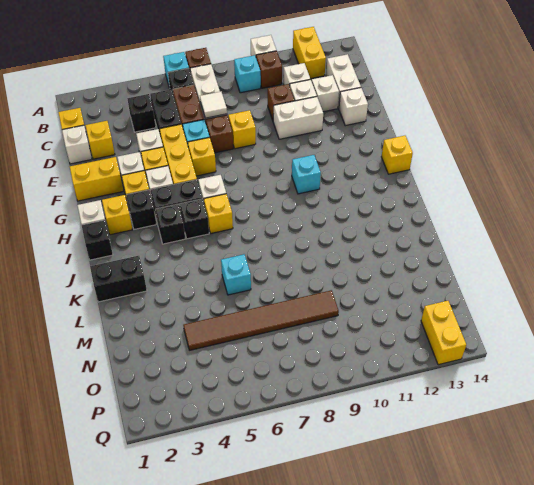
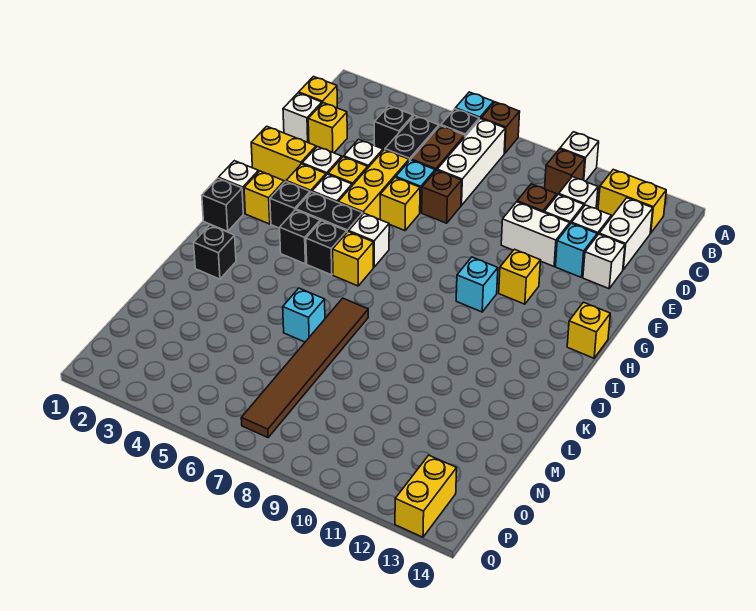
yellow brick A12:B12 level 1 -> yellow brick B12:B13 level 1
cyan brick B9 level 1 -> cyan brick E12 level 1
white tile D7 level 2 -> none
yellow brick E8 level 1 -> yellow brick G11 level 1
black brick K1:K2 level 1 -> black brick K2 level 1
brown tile N4:N9 level 1 -> brown tile K7:P7 level 1

